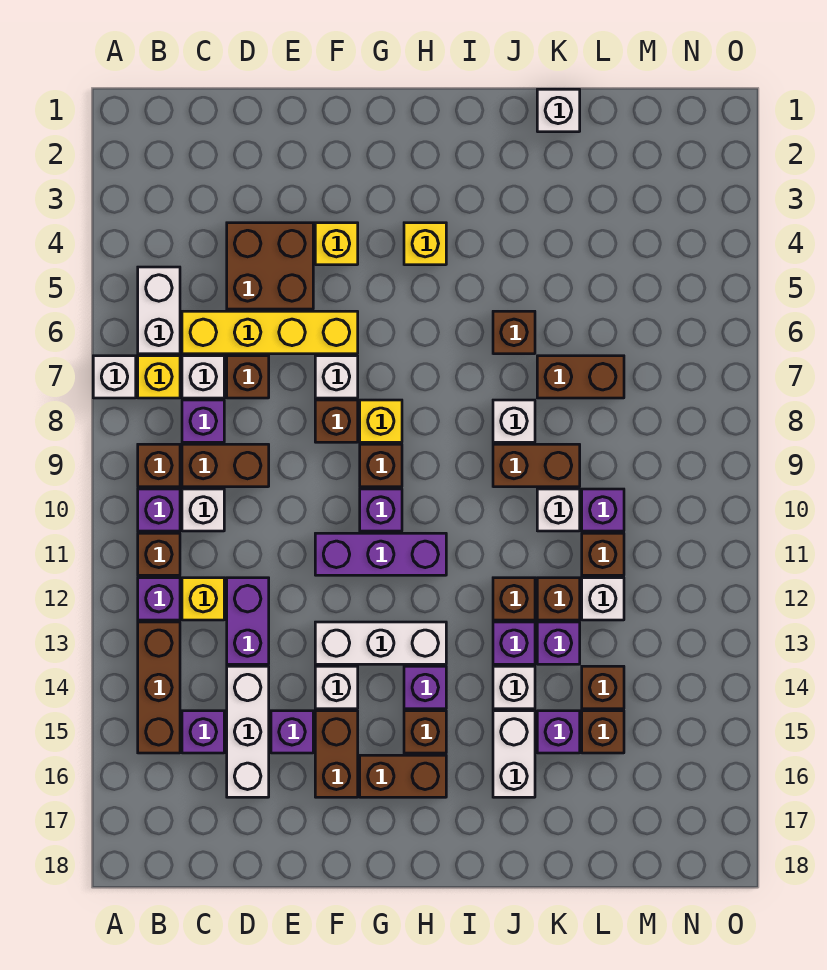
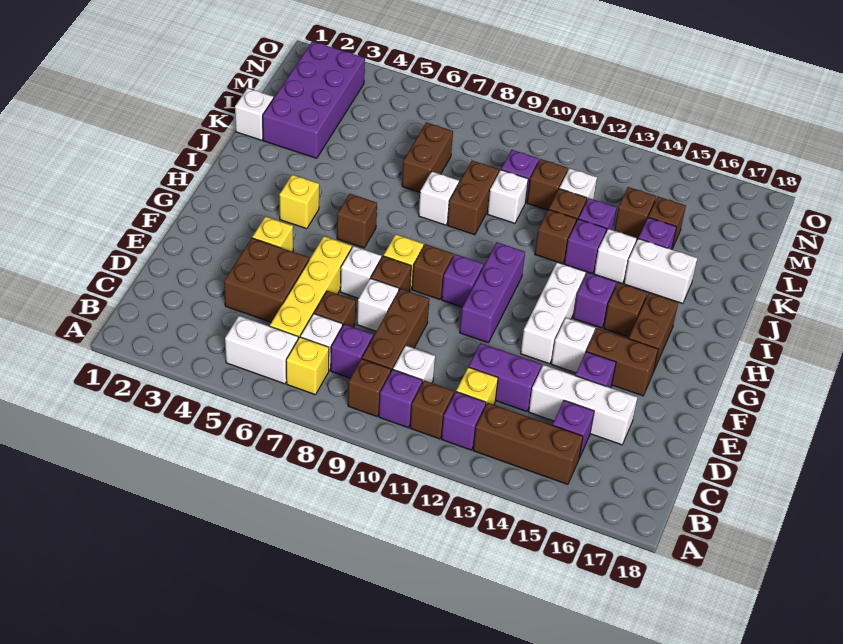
white brick A7 level 1 -> white brick E8 level 1
brown brick C9:D9 level 1 -> brown brick C9:E9 level 1
brown brick J6 level 1 -> brown brick H6 level 1
none -> purple brick K2:N3 level 1

